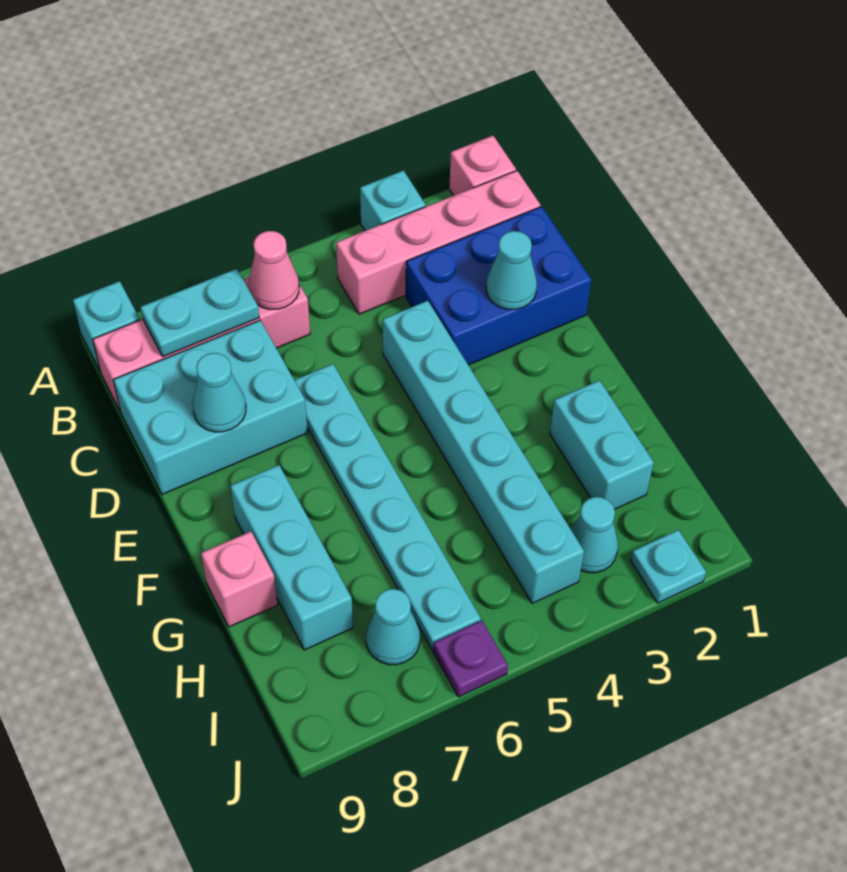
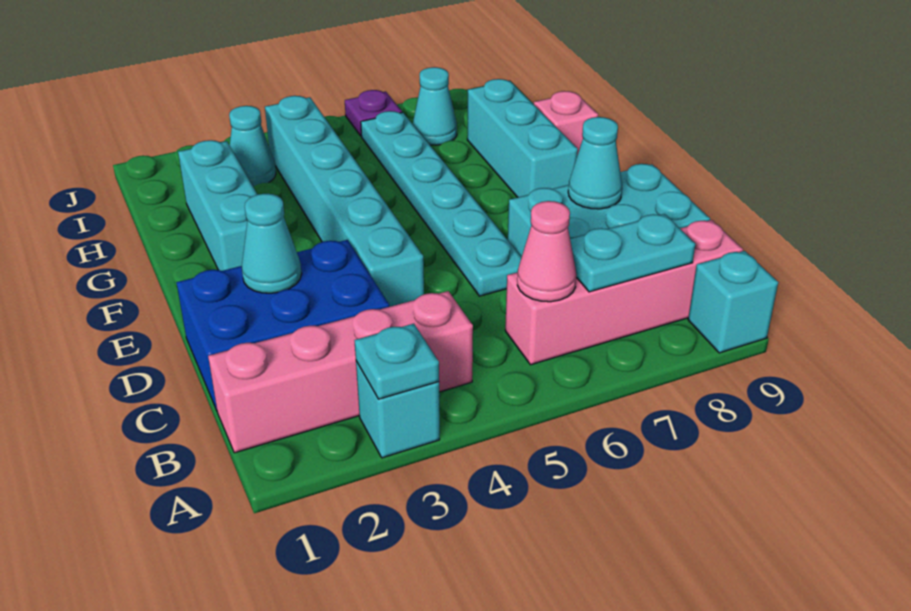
pink brick A1 level 1 -> none
cyan brick G2:H2 level 1 -> cyan brick F2:H2 level 1
cyan plate J2 level 1 -> cyan plate A3 level 2

